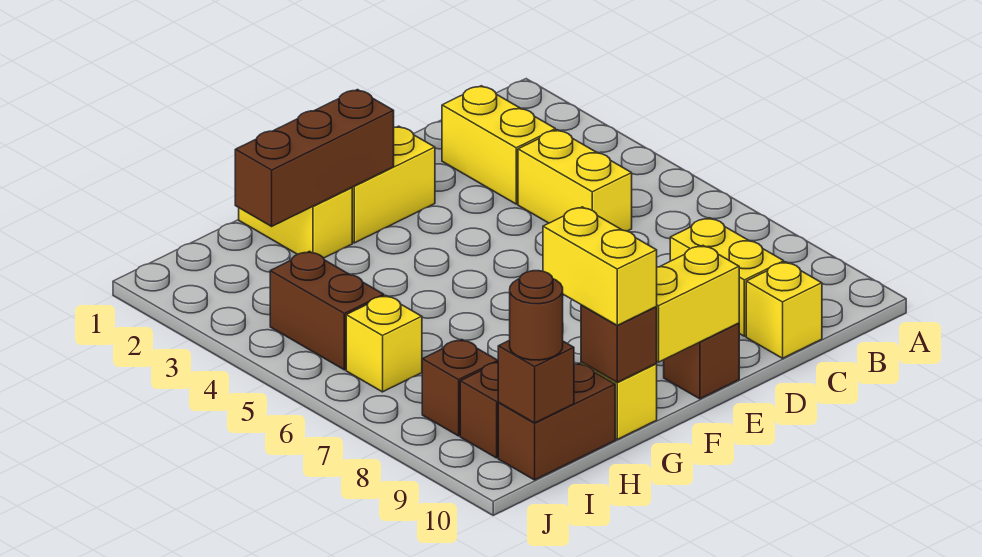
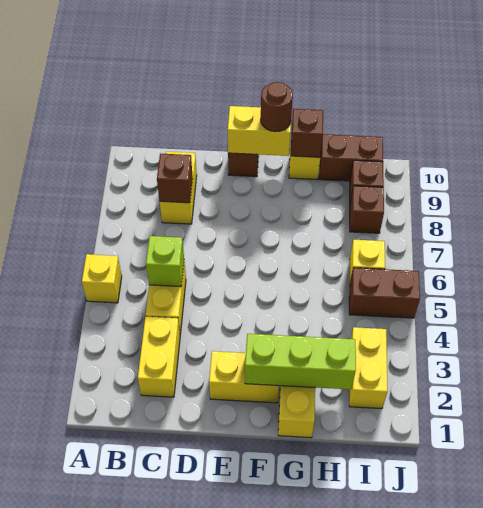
none -> lime brick C5 level 2
yellow brick C10 level 1 -> yellow brick A5 level 1
brown brick F2:H2 level 2 -> lime brick F2:H2 level 2
yellow brick G9:G10 level 3 -> yellow brick I2:I3 level 1
brown brick I4:I5 level 1 -> brown brick I5:J5 level 1
brown brick I10 level 2 -> brown brick C8 level 2
brown round brick I10 level 3 -> brown round brick F10 level 3

